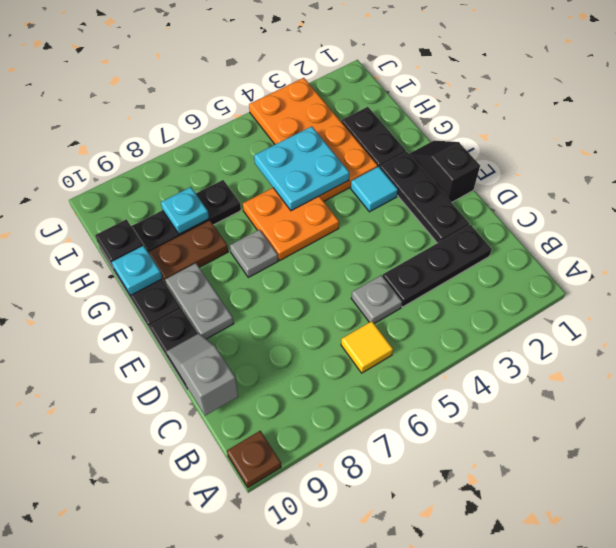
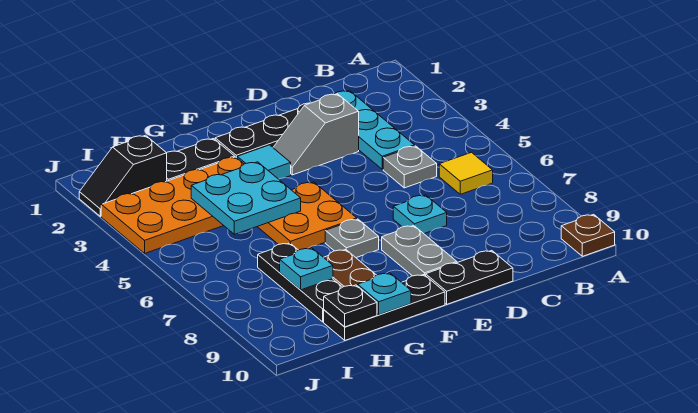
black plate C2:C4 level 1 -> cyan plate C2:C4 level 1
grey slope C10:D10 level 2 top C -> grey slope D3:E3 level 1 top D
none -> cyan plate D7 level 1
black slope E1:F1 level 1 top E -> black slope I2:J2 level 1 top I
grey plate E9:F9 level 1 -> grey plate E8:E9 level 1

